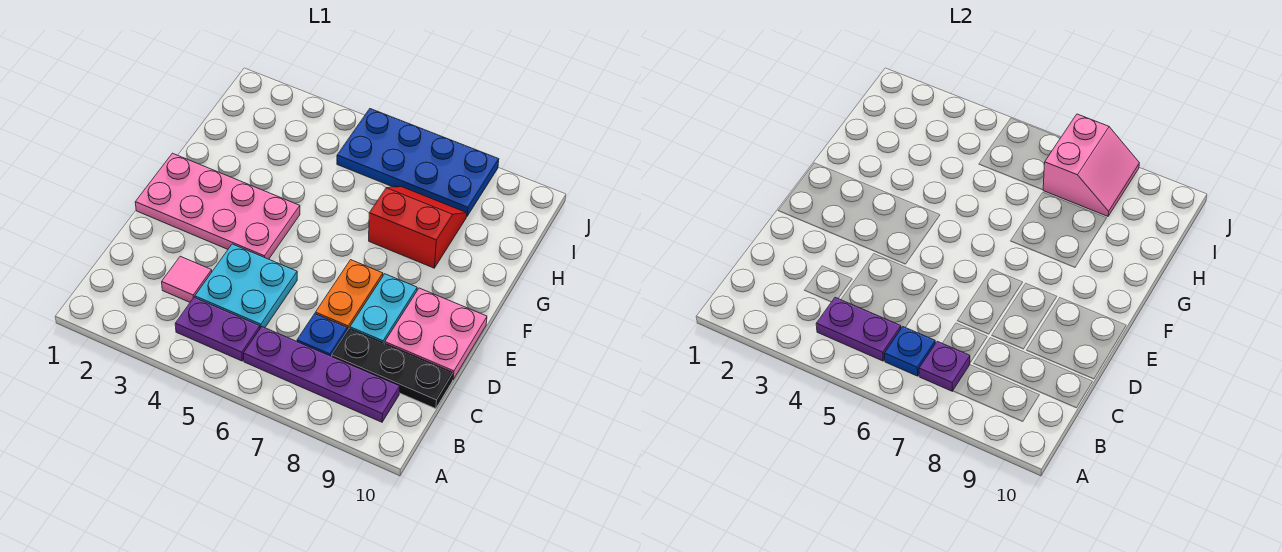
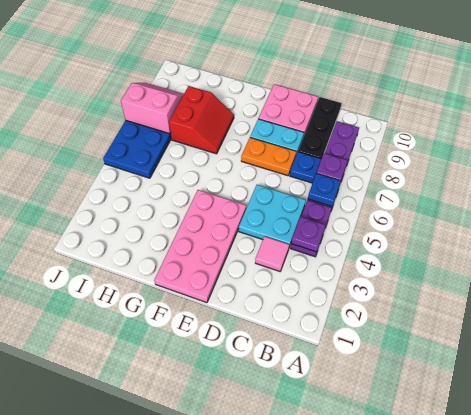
purple plate B4:B5 level 2 -> purple plate B4 level 2
red slope G7:H8 level 1 top G -> red slope G7:H8 level 1 top H

